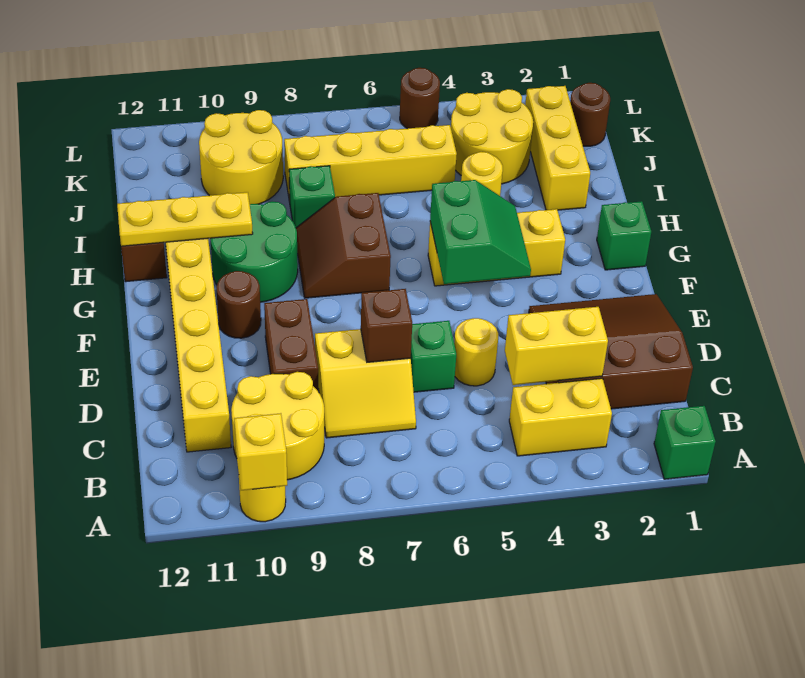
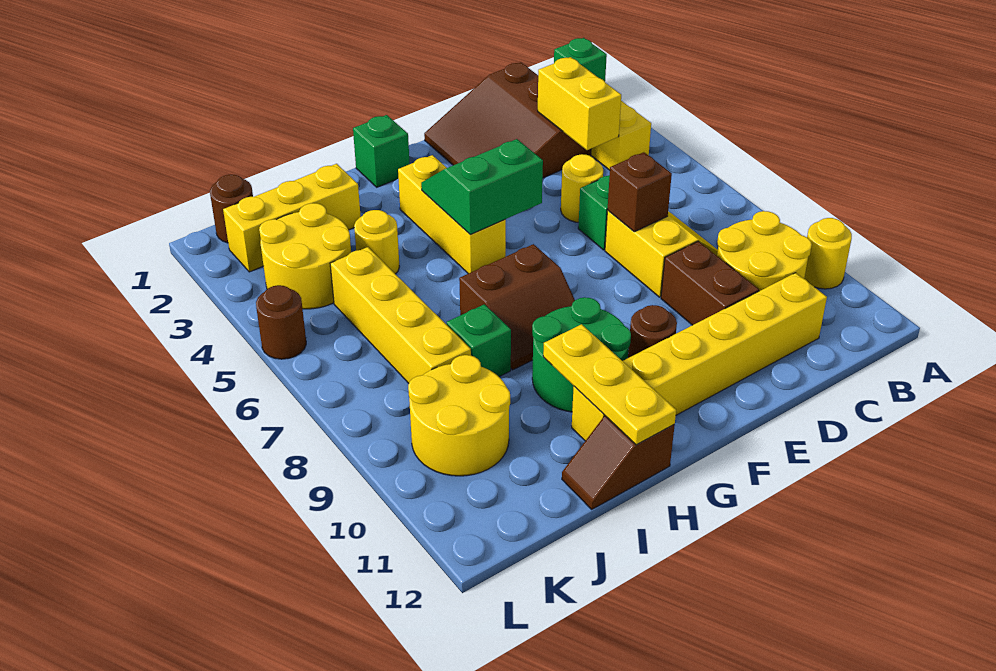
yellow brick A10 level 2 -> none
brown brick D9:E9 level 1 -> brown brick D9:D10 level 1

